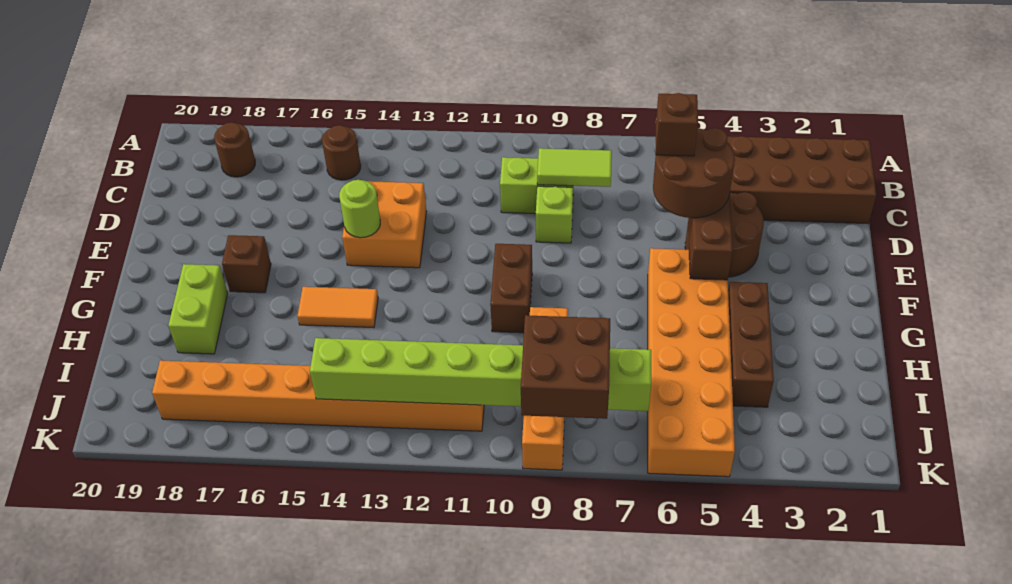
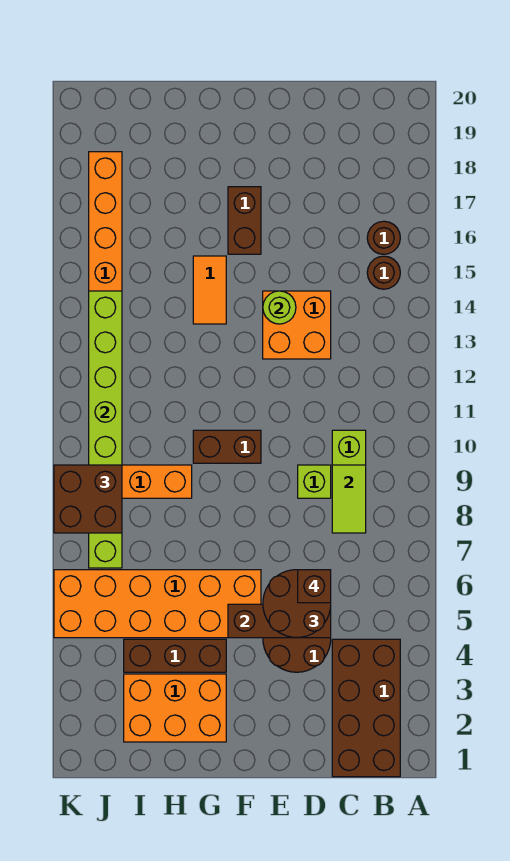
brown round brick B18 level 1 -> brown round brick B16 level 1
brown brick F17 level 1 -> brown brick F16:F17 level 1
none -> orange brick G2:I3 level 1
lime brick G18:H18 level 1 -> none

